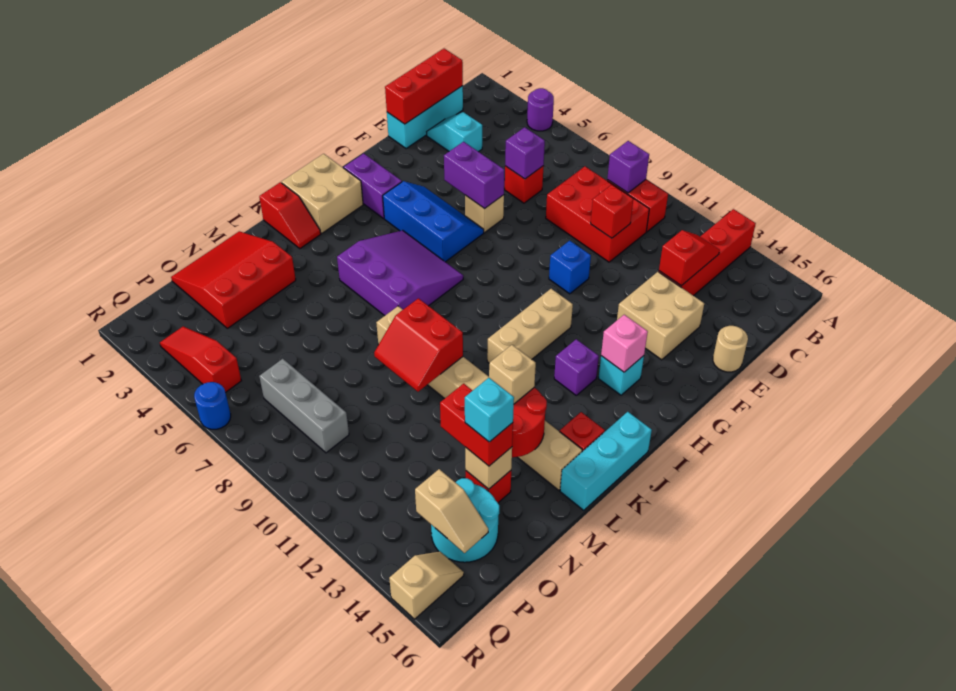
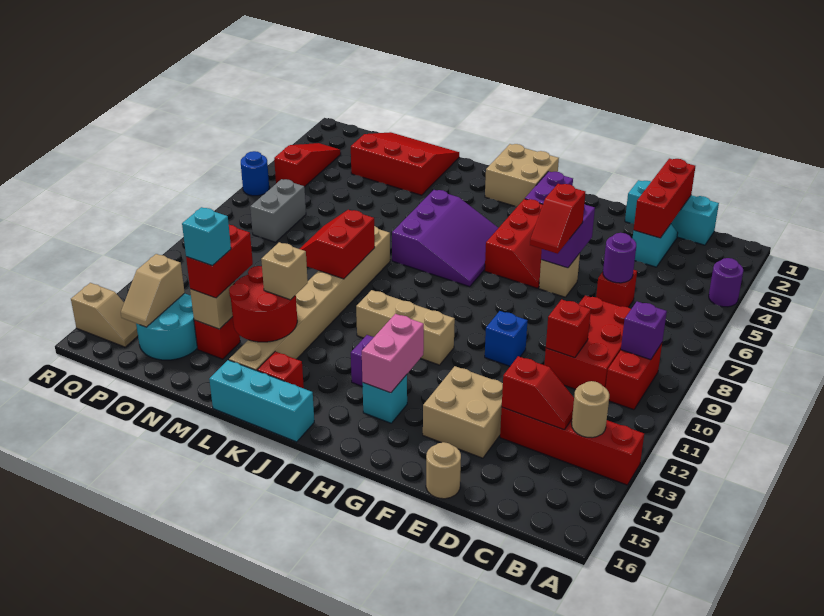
none -> tan round brick B13 level 2
red brick C1:E1 level 2 -> red brick D1:D3 level 2
purple brick D6 level 2 -> purple round brick D6 level 2
blue slope G4:H6 level 1 top H -> red slope G4:H6 level 1 top H
pink brick H14 level 2 -> pink brick H13:H14 level 2
red slope K1:K2 level 1 top 1 -> red slope F6:F7 level 3 top 6
grey brick P7:P9 level 1 -> grey brick P7:P8 level 1

